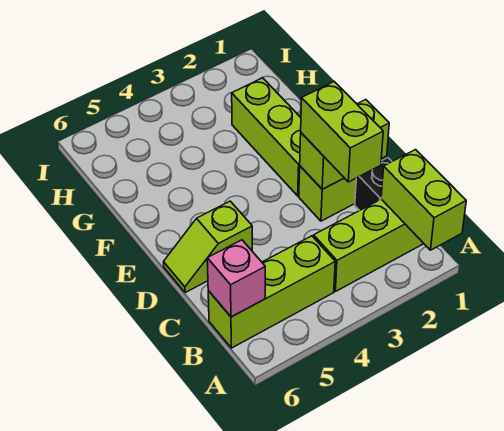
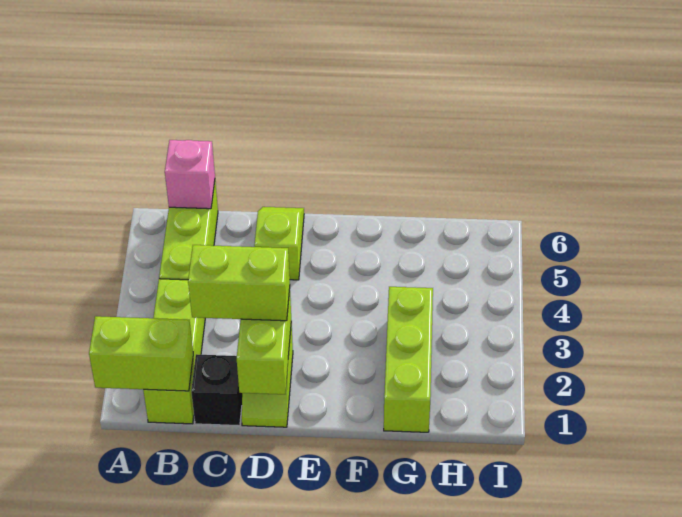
lime brick E2:G2 level 1 -> lime brick G1:G3 level 1

